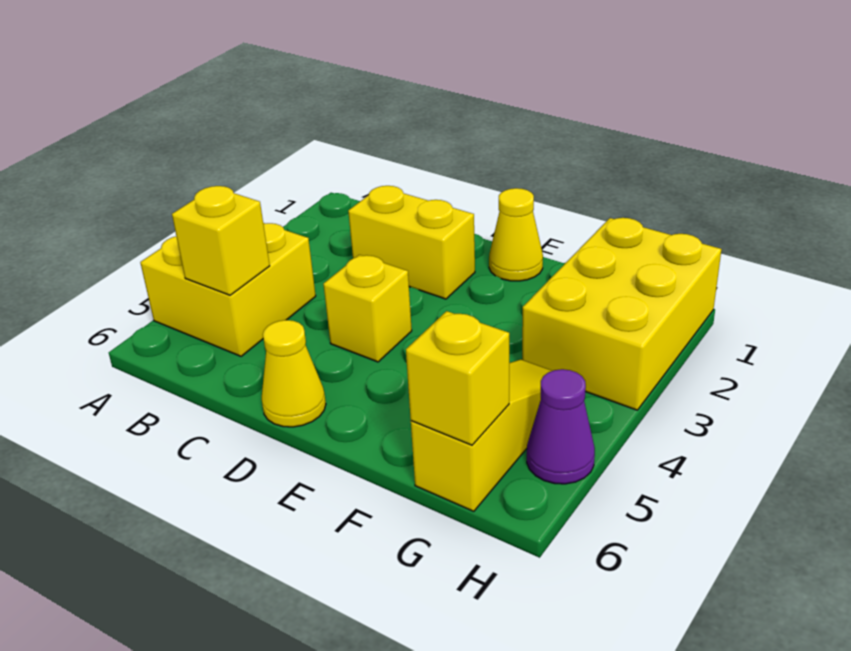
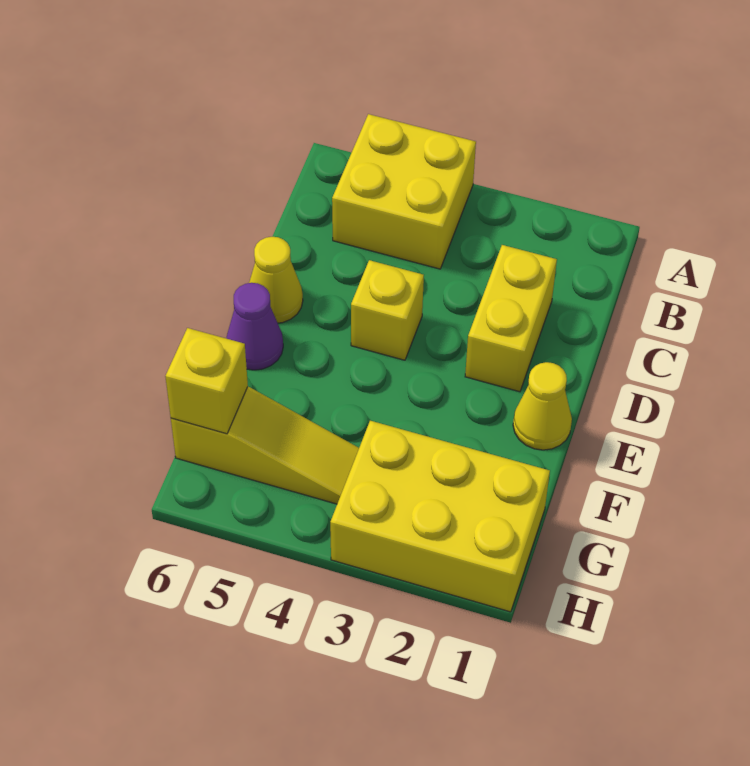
yellow brick B5 level 2 -> none
purple cone H5 level 1 -> purple cone E6 level 1

